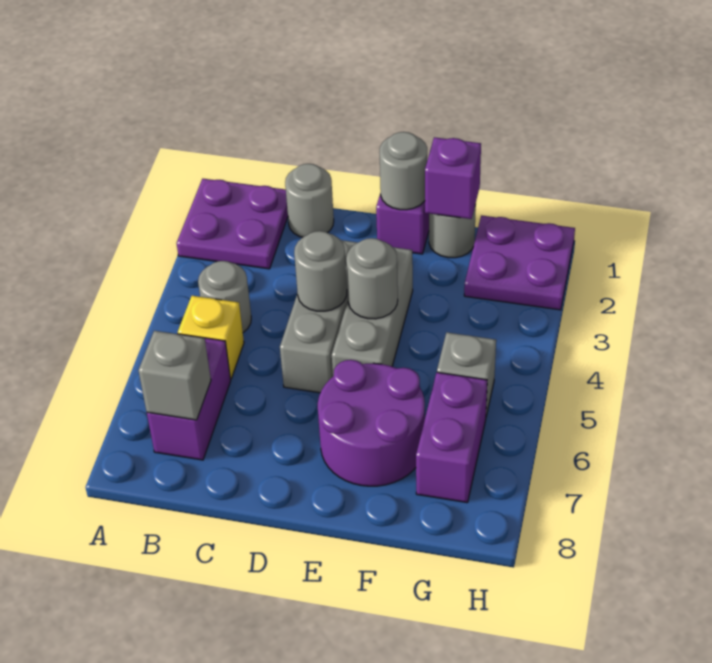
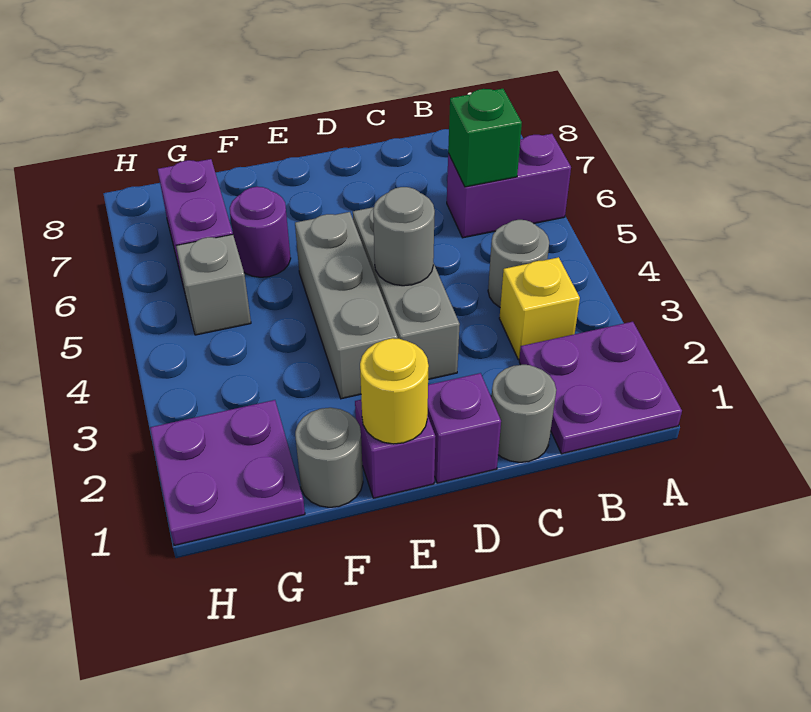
yellow brick B5 level 1 -> yellow brick B3 level 1
purple brick B6:B7 level 1 -> purple brick A6:B6 level 1
none -> green brick B6 level 2
grey brick B7 level 2 -> none
grey round brick E1 level 2 -> yellow round brick E1 level 2
grey round brick E4 level 2 -> none
purple round brick E6:F7 level 1 -> purple round brick F6 level 1
purple brick F1 level 2 -> purple brick D1 level 1

